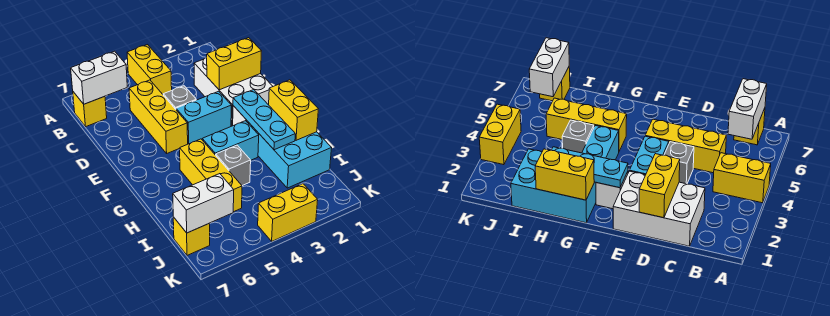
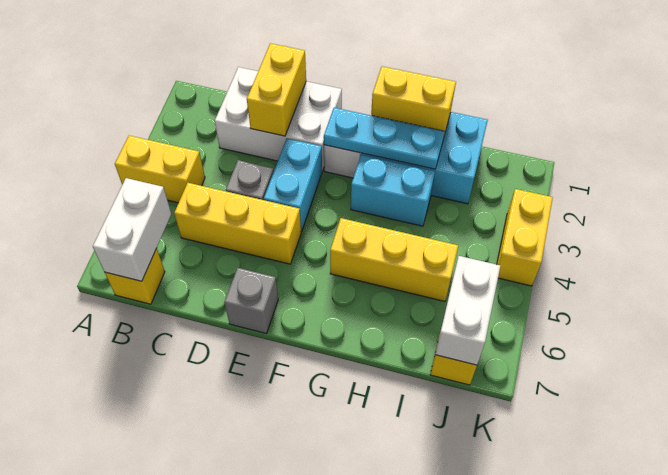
cyan brick G3:G4 level 1 -> cyan brick G3:H3 level 1
grey brick H4 level 1 -> grey brick E7 level 1

